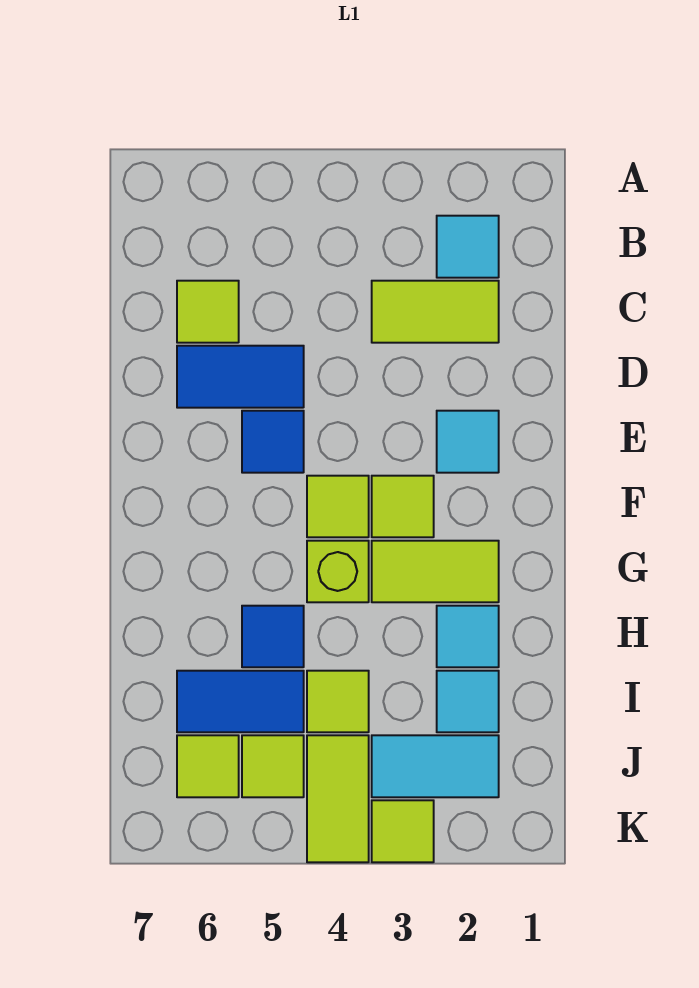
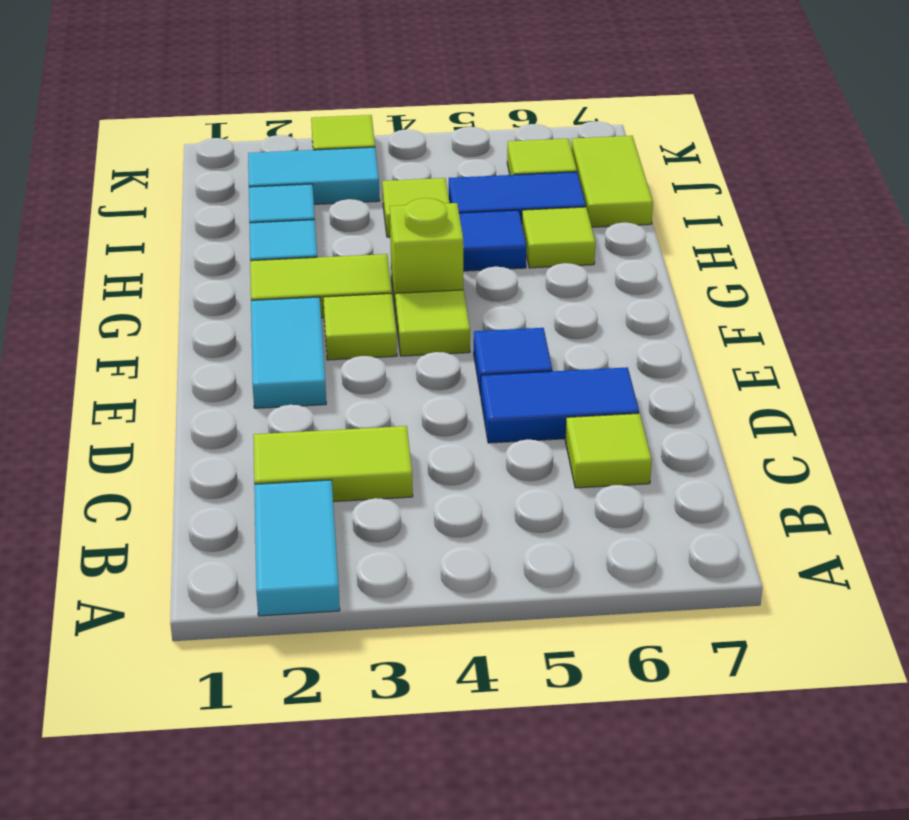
cyan tile B2 level 1 -> cyan tile A2:B2 level 1
cyan tile E2 level 1 -> cyan tile E2:F2 level 1
lime tile J4:K4 level 1 -> lime tile I7:J7 level 1
lime tile J5 level 1 -> lime tile H6 level 1

